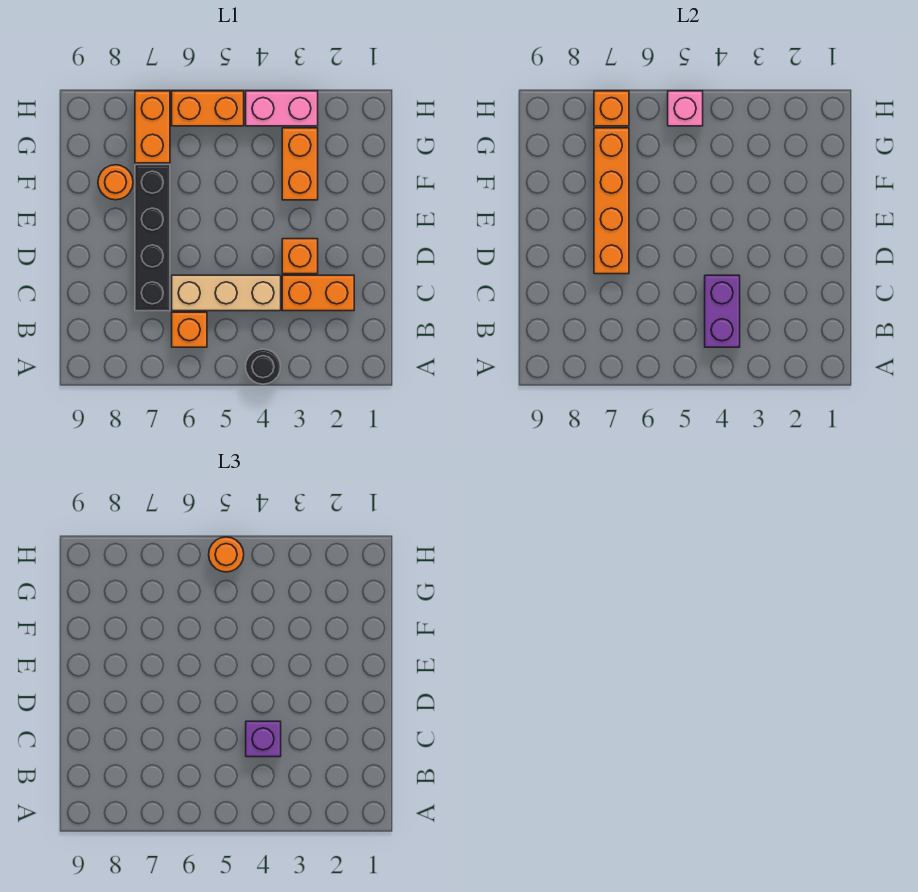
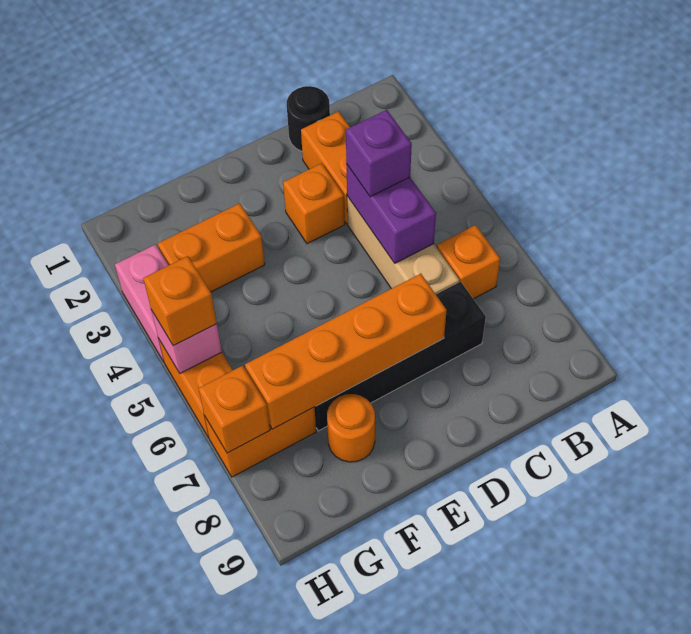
black round brick A4 level 1 -> black round brick C1 level 1
purple brick B4:C4 level 2 -> purple brick C4:C5 level 2
orange round brick H5 level 3 -> orange brick H5 level 3

